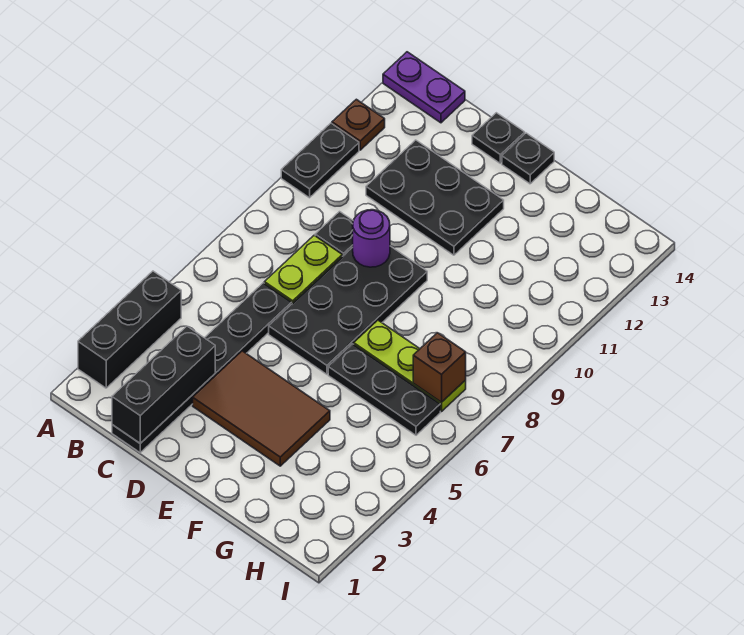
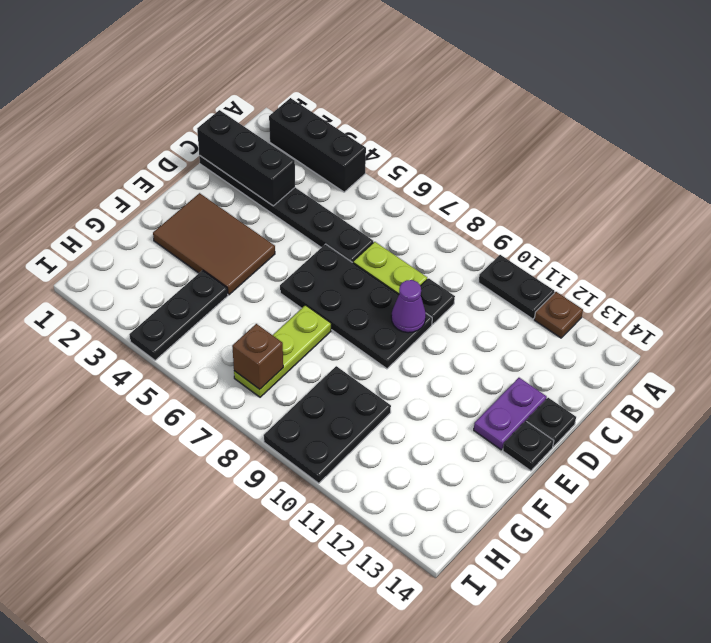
purple plate A14:B14 level 1 -> purple plate D13:E13 level 1
black plate C11:E12 level 1 -> black plate G9:I10 level 1
brown tile D3:F4 level 1 -> brown tile E2:F4 level 1
purple round brick D9 level 2 -> purple cone D9 level 2
black plate F6:H6 level 1 -> black plate G4:I4 level 1

